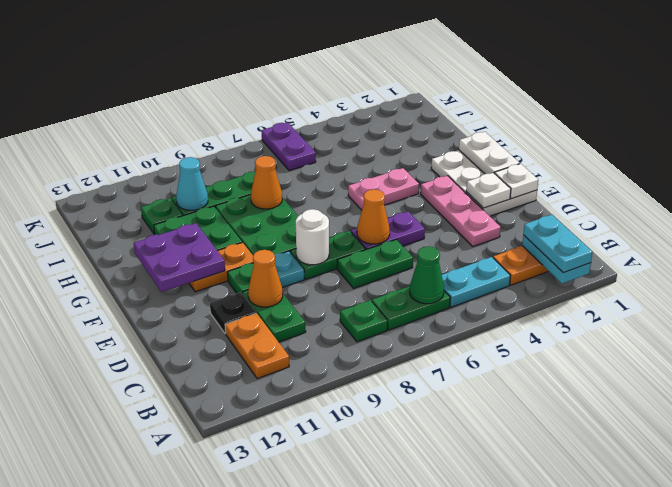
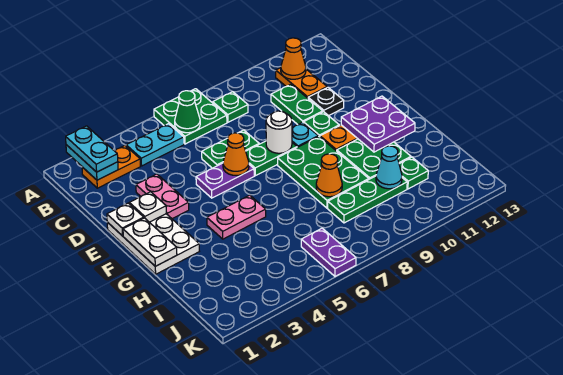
green plate B6:B7 level 1 -> green plate A6:B7 level 1
pink plate D3:F3 level 1 -> pink plate D3:E3 level 1
orange cone D10 level 2 -> orange cone B11 level 2

